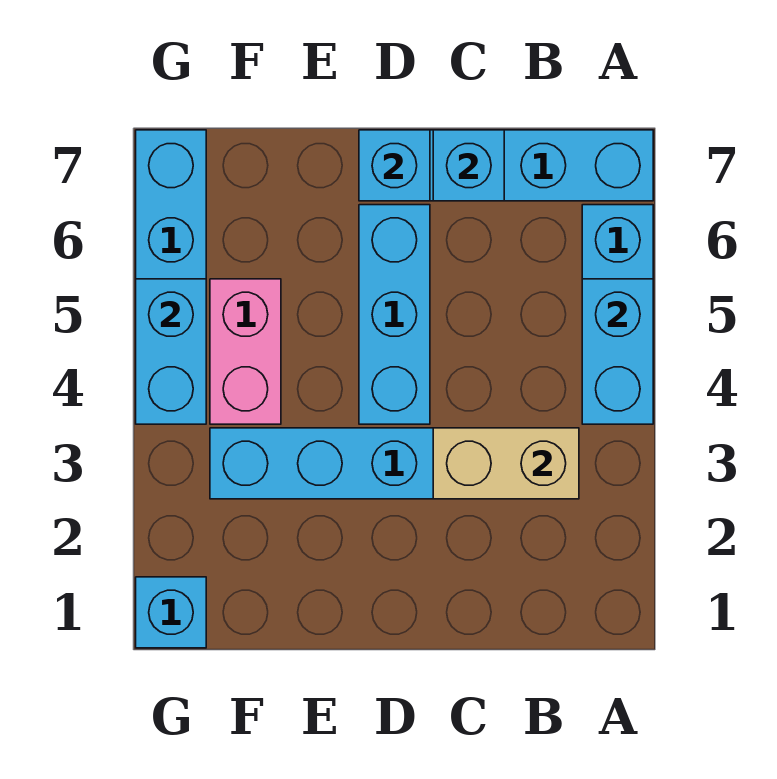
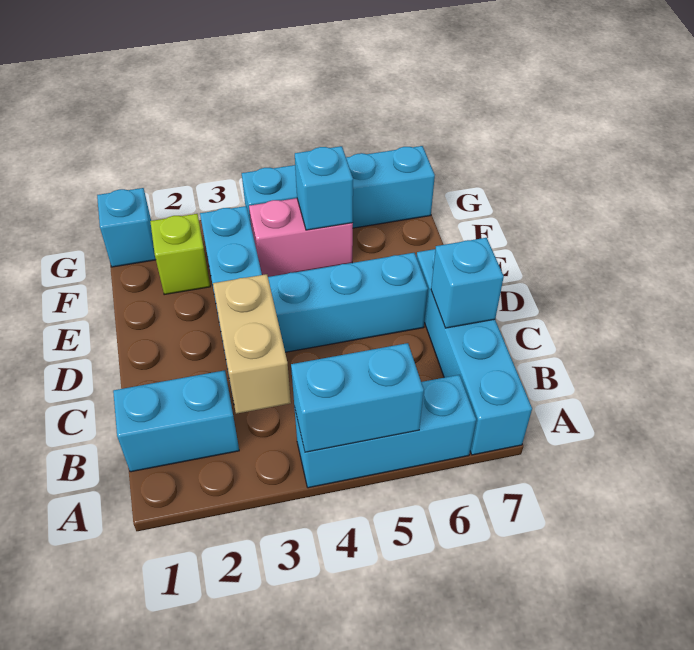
cyan brick D7 level 2 -> cyan brick F5 level 2
none -> lime brick F2 level 1
cyan brick G4:G5 level 2 -> cyan brick B1:B2 level 1

